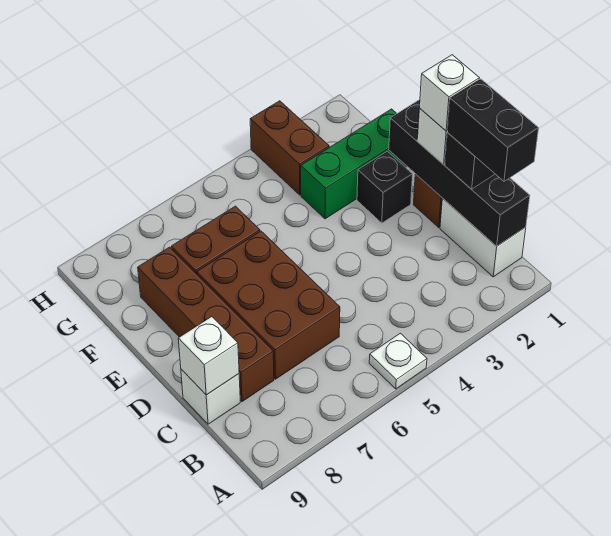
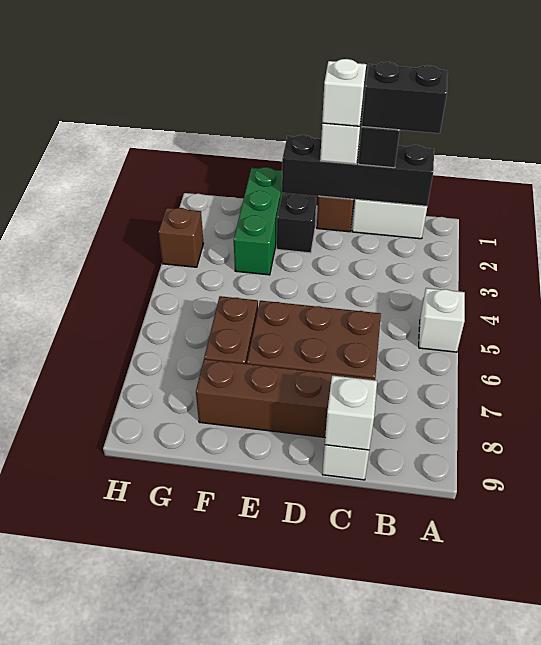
white plate A5 level 1 -> white brick A5 level 1
brown brick G3:H3 level 1 -> brown brick H3 level 1

